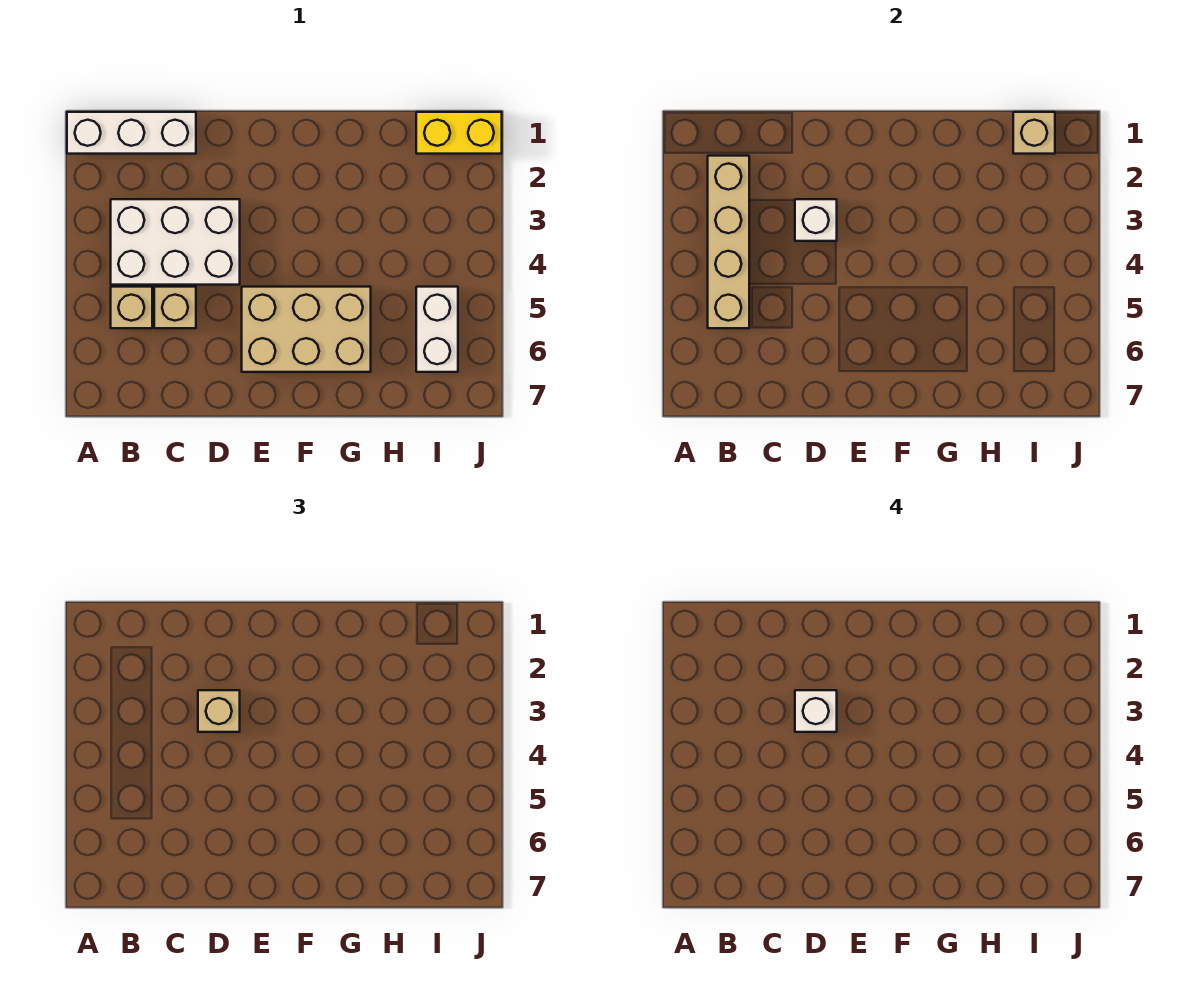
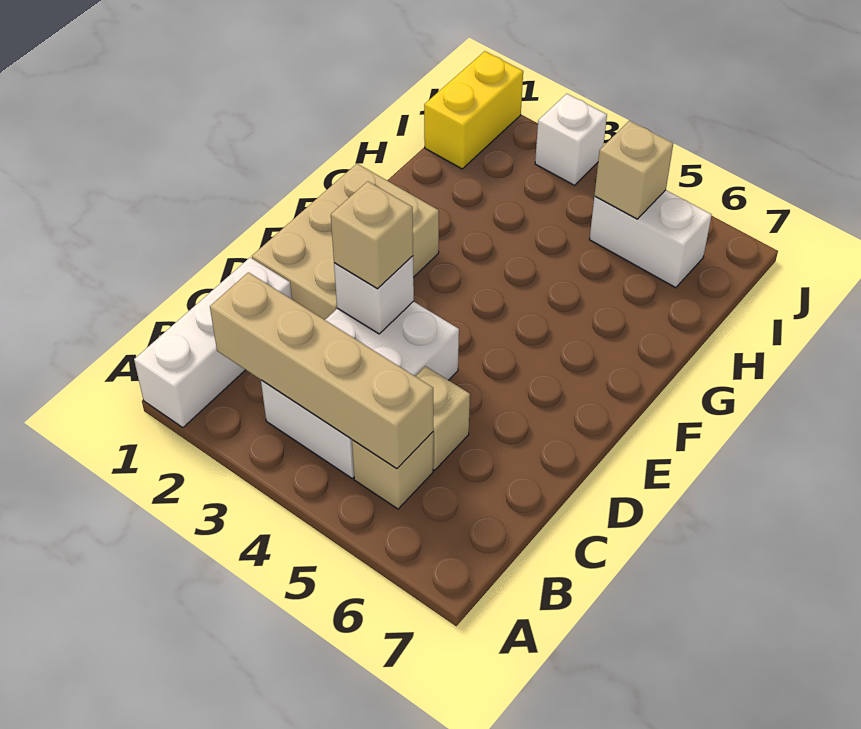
white brick D3 level 4 -> white brick J3 level 1
tan brick E5:G6 level 1 -> tan brick D1:F2 level 1
tan brick I1 level 2 -> tan brick I5 level 2

